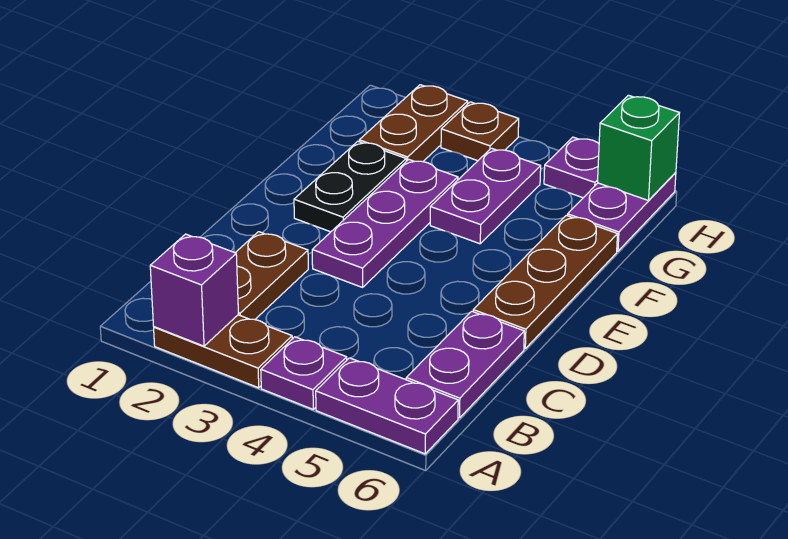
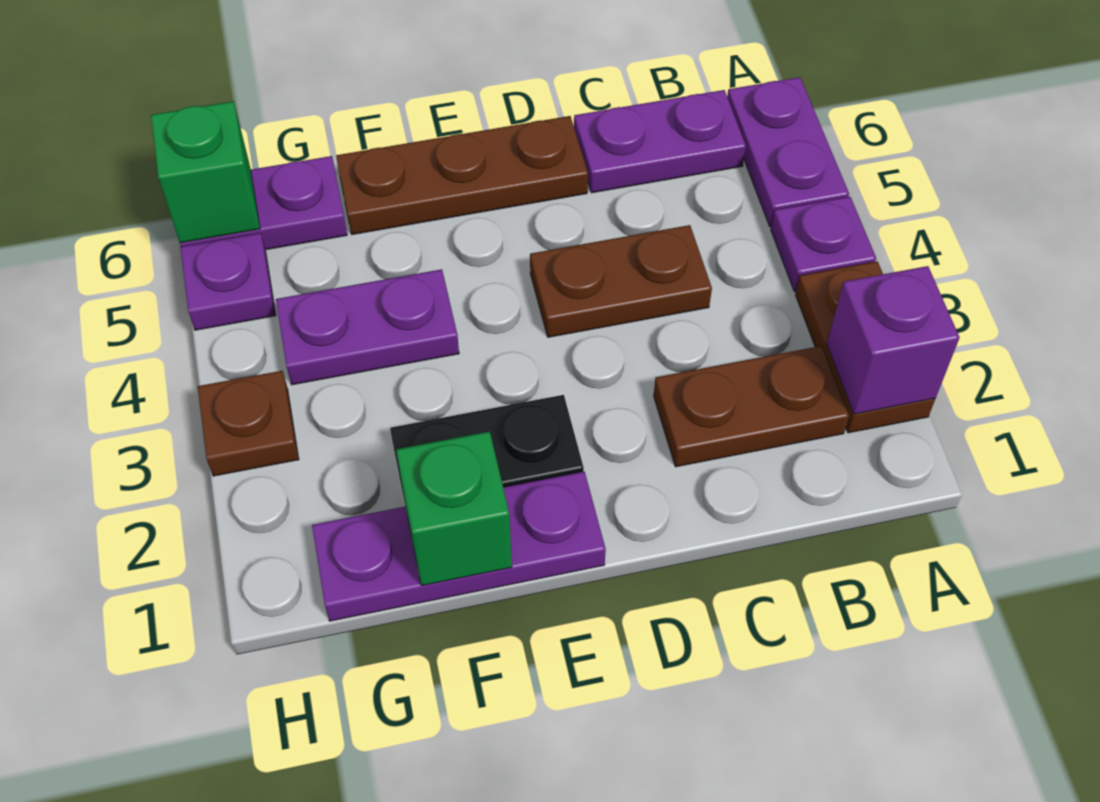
purple plate D3:F3 level 1 -> purple plate E1:G1 level 1
none -> green brick F1 level 2
brown plate G2:H2 level 1 -> brown plate C4:D4 level 1

